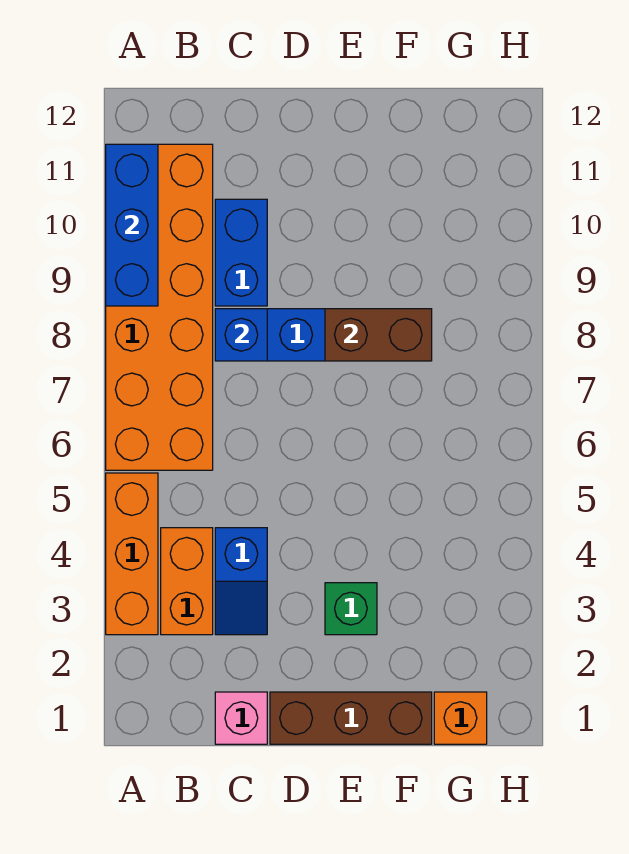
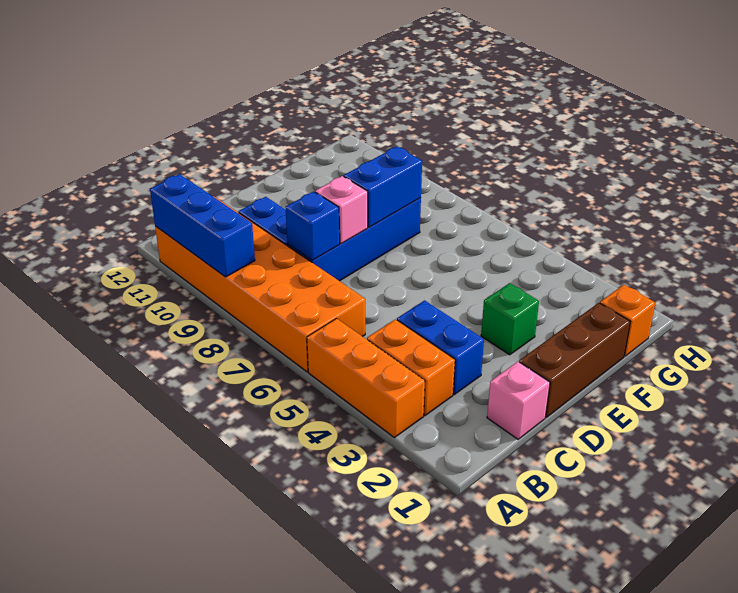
blue slope C3:C4 level 1 top 4 -> blue brick C3:C4 level 1
none -> pink brick D8 level 2
brown brick E8:F8 level 2 -> blue brick E8:F8 level 2

